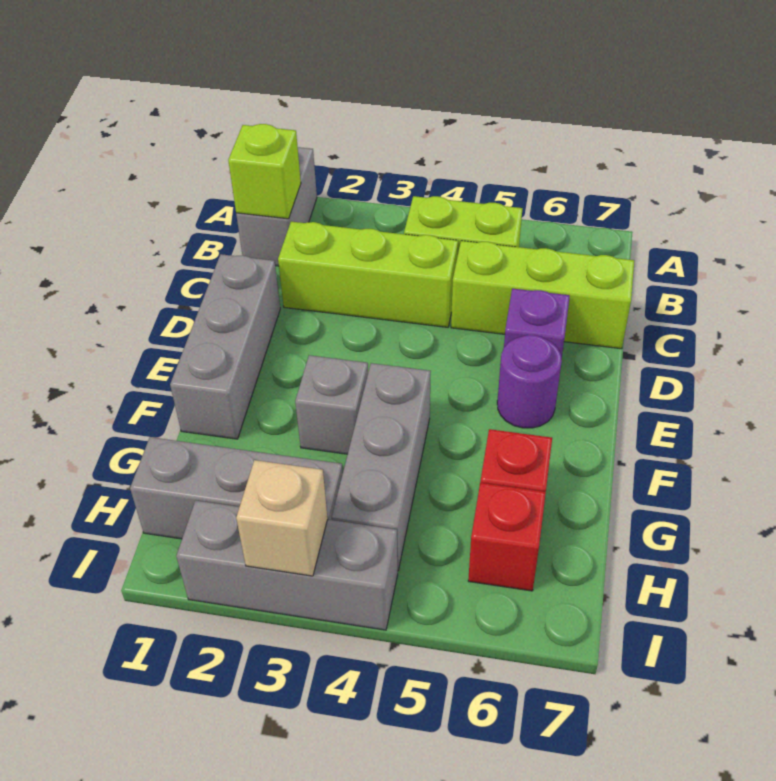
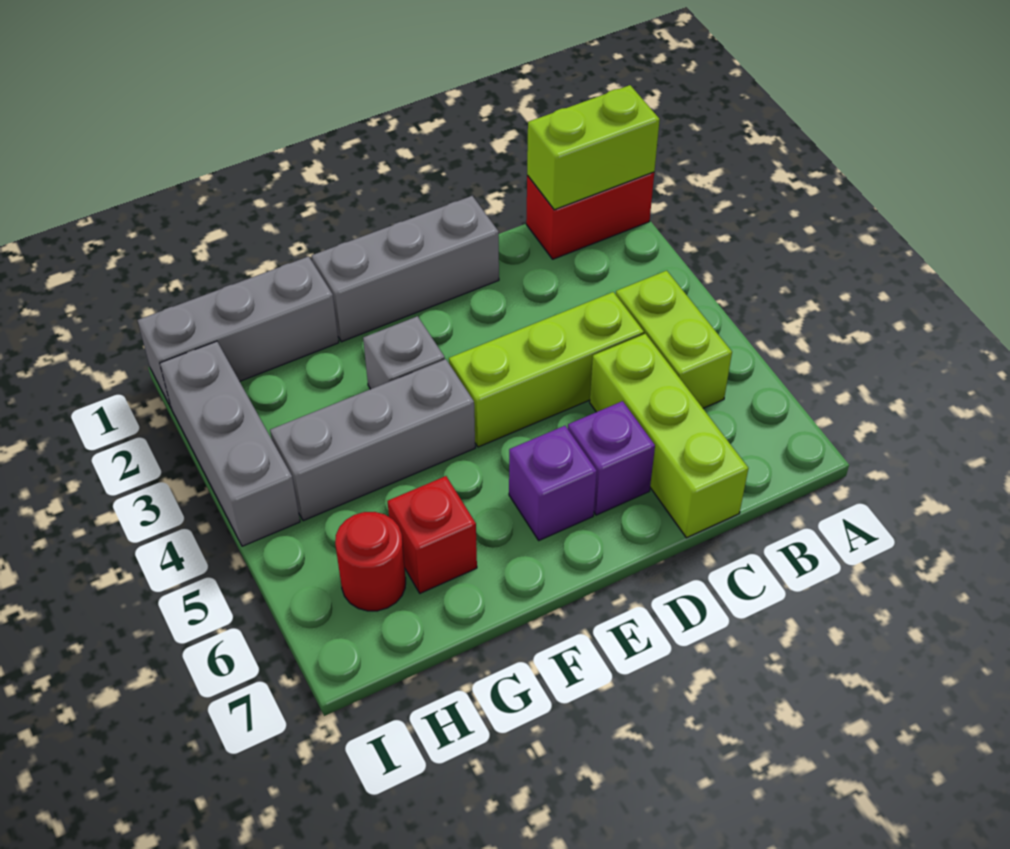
grey brick A1:B1 level 1 -> red brick A1:B1 level 1
lime brick B1 level 2 -> lime brick A1:B1 level 2
lime brick C2:C4 level 1 -> lime brick C4:E4 level 1
purple round brick E6 level 1 -> purple brick E6 level 1
grey brick H1:H3 level 1 -> grey brick G1:I1 level 1
red brick H6 level 1 -> red round brick H6 level 1
tan brick I3 level 2 -> none

